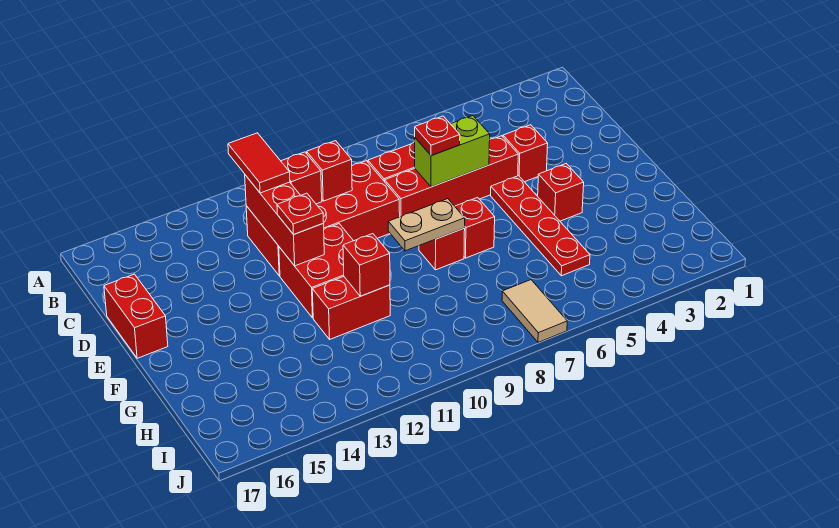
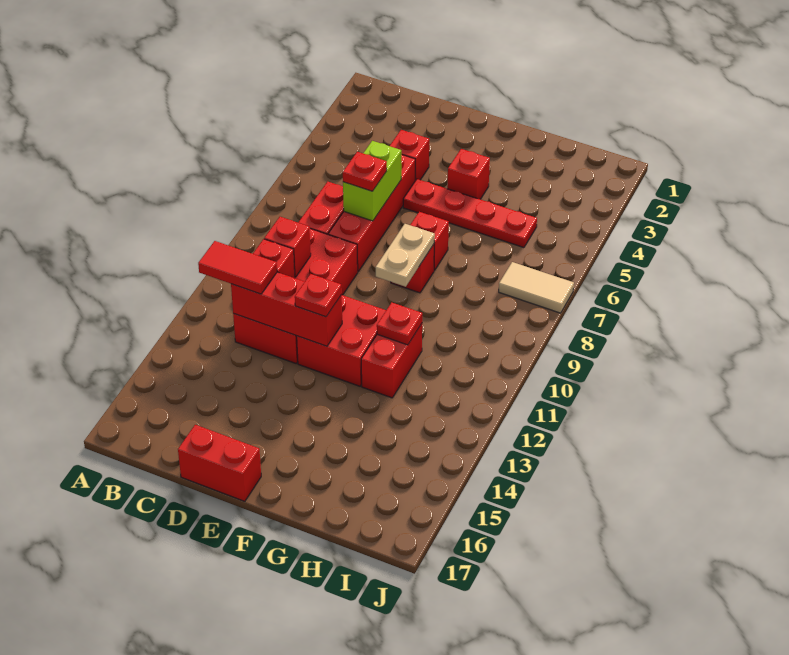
red brick G11 level 2 -> red plate G11 level 2

